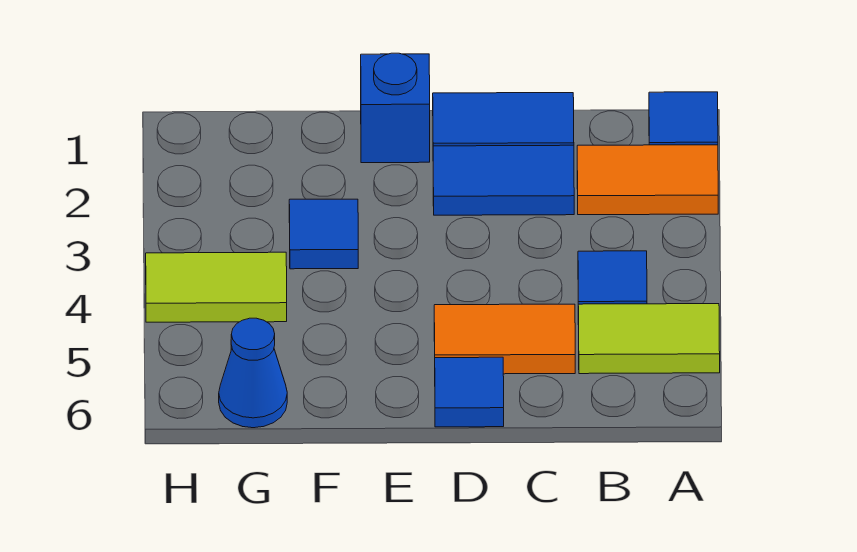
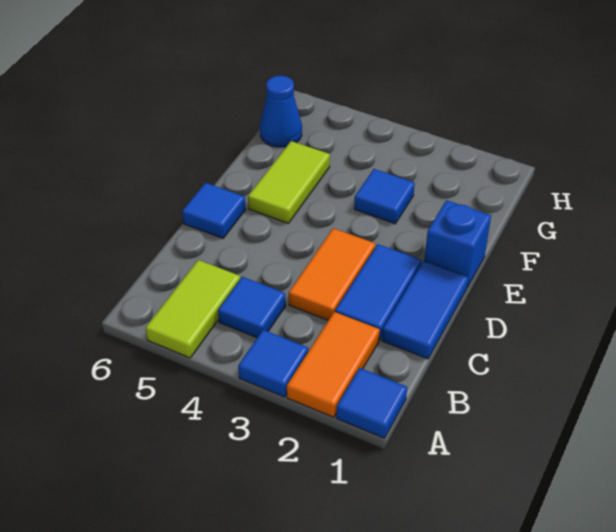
none -> blue tile A3 level 1
orange tile C5:D5 level 1 -> orange tile C3:D3 level 1
lime tile G4:H4 level 1 -> lime tile E5:F5 level 1

